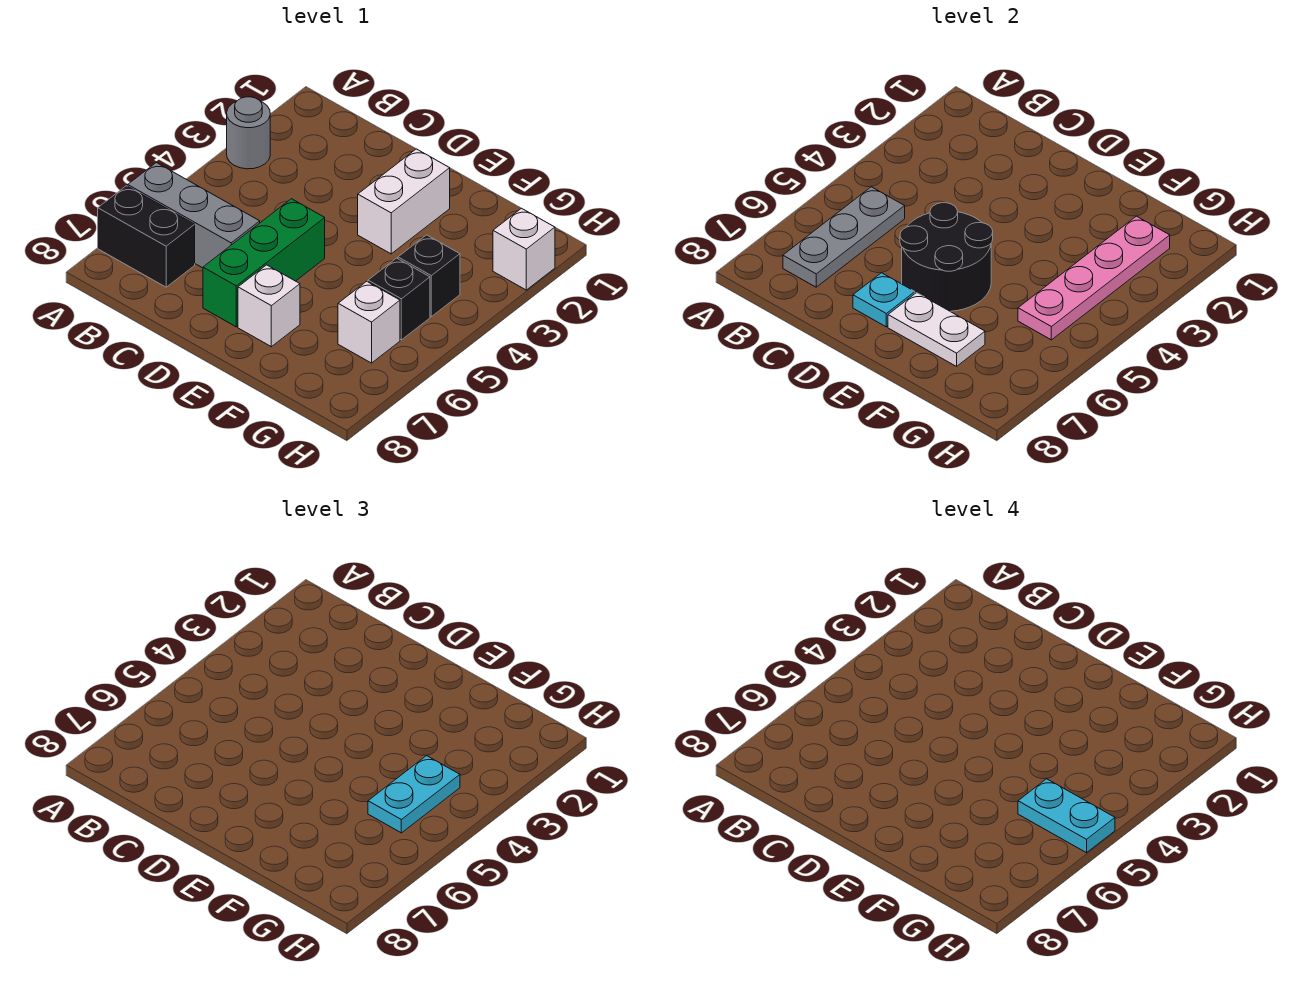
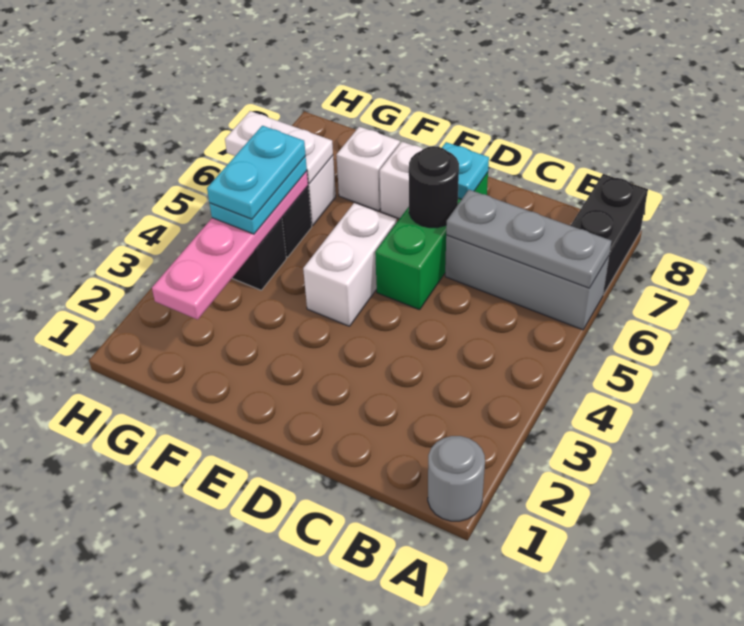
grey round brick A3 level 1 -> grey round brick A1 level 1
black brick A7:B7 level 1 -> black brick A7:A8 level 1
grey plate B5:B7 level 2 -> grey plate A6:C6 level 2
black round brick D5:E6 level 2 -> black round brick D6 level 2
white brick E2:E3 level 1 -> white brick E4:E5 level 1
white plate E7:F7 level 2 -> white plate G6:H6 level 2
cyan plate G5:H5 level 4 -> cyan plate G4:G5 level 4
white brick H2 level 1 -> white brick F7 level 1

